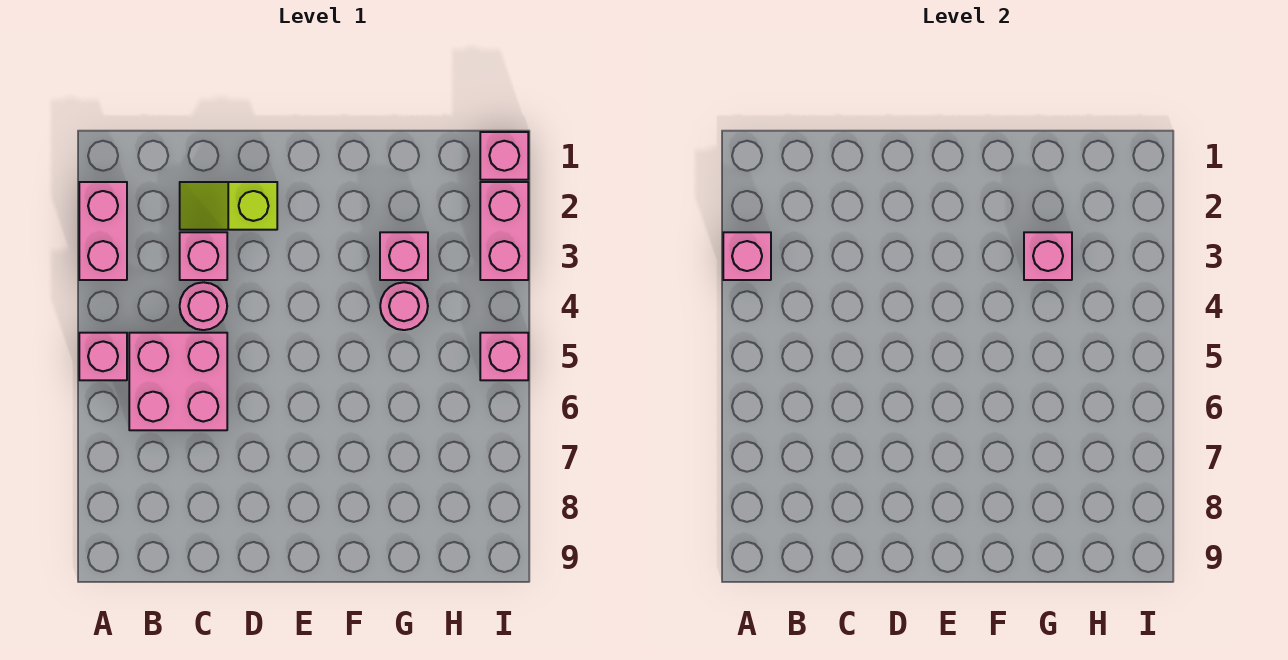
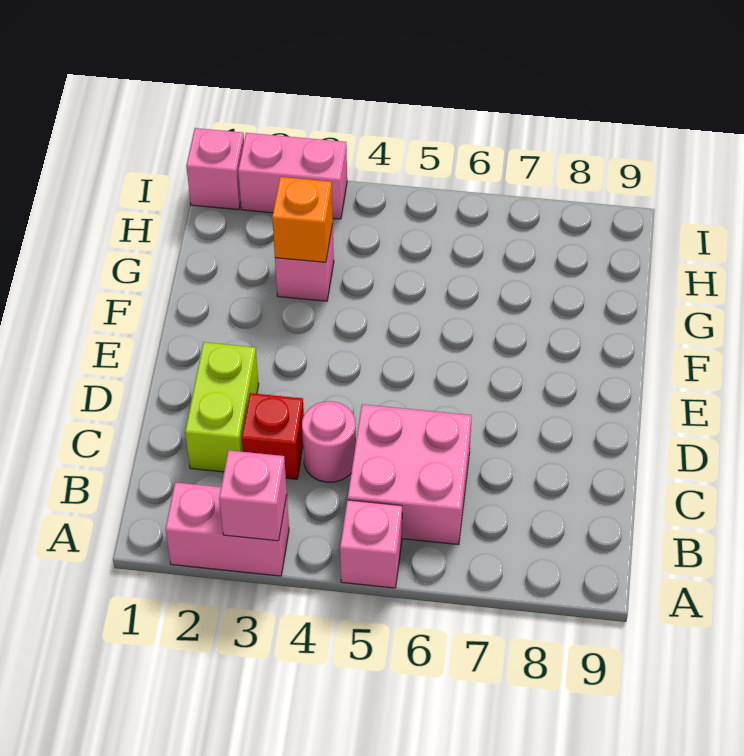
lime slope C2:D2 level 1 top D -> lime brick C2:D2 level 1
pink brick C3 level 1 -> red brick C3 level 1
pink brick G3 level 2 -> orange brick G3 level 2
pink round brick G4 level 1 -> none
pink brick I5 level 1 -> none

